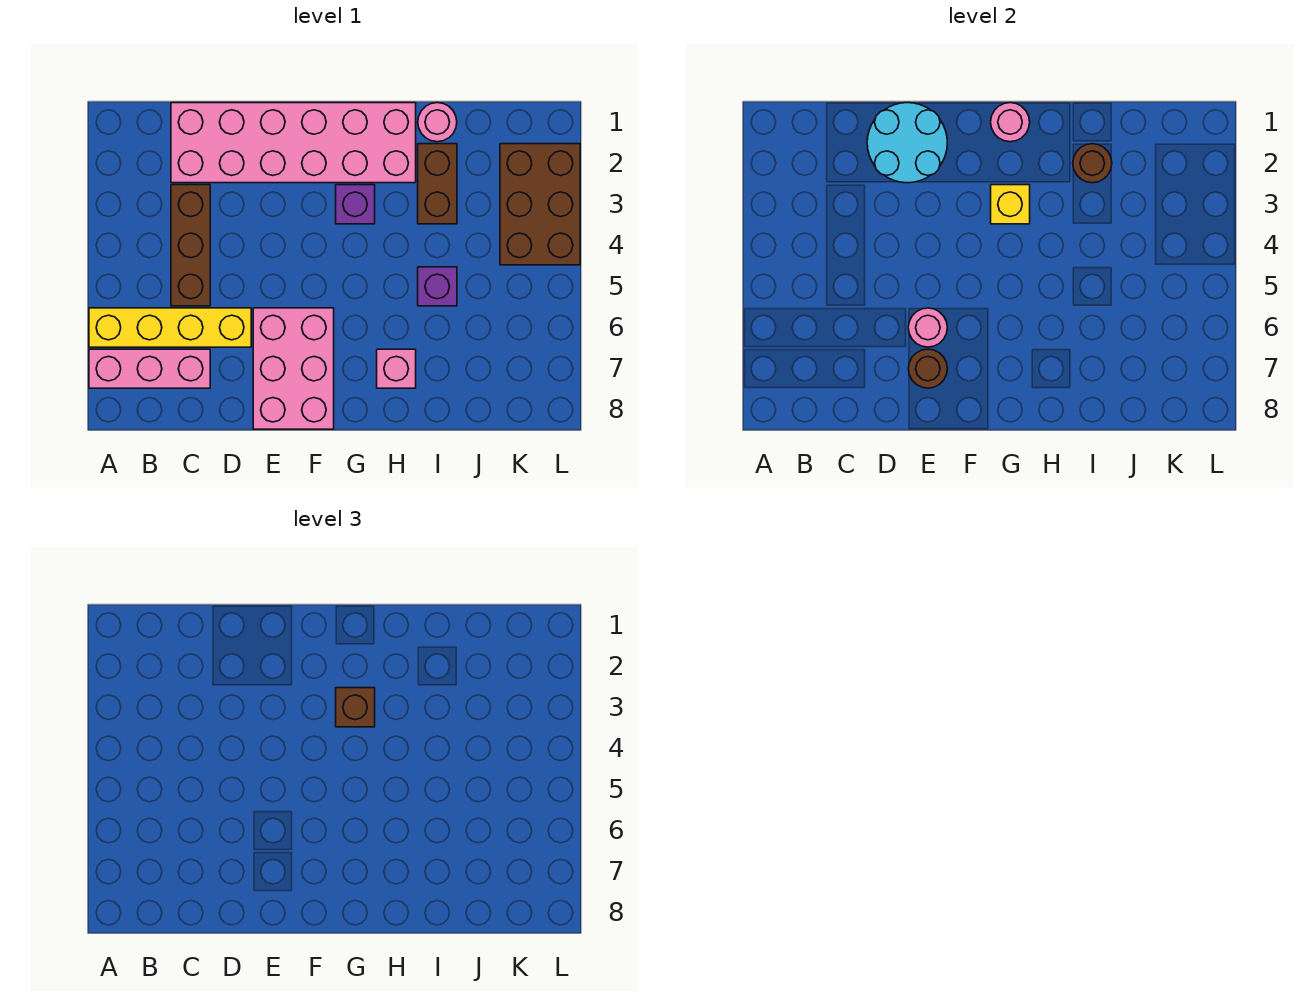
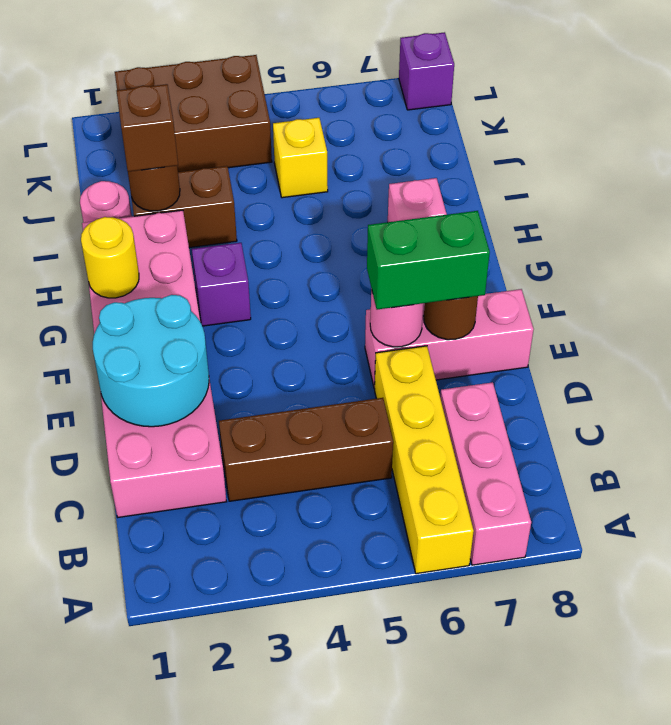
pink brick E6:F8 level 1 -> pink brick E6:E8 level 1
none -> green brick E6:E7 level 3
pink round brick G1 level 2 -> yellow round brick G1 level 2
yellow brick G3 level 2 -> yellow brick J5 level 1
brown brick G3 level 3 -> brown brick I2 level 3
purple brick I5 level 1 -> purple brick L8 level 1

